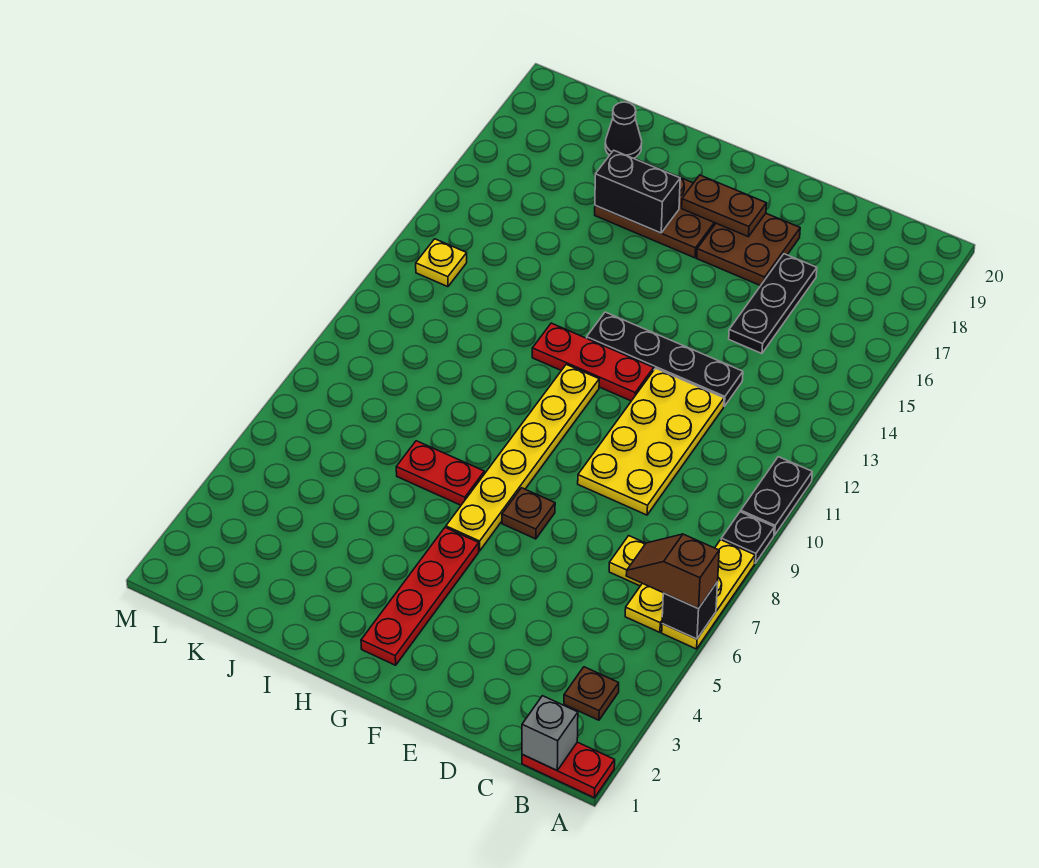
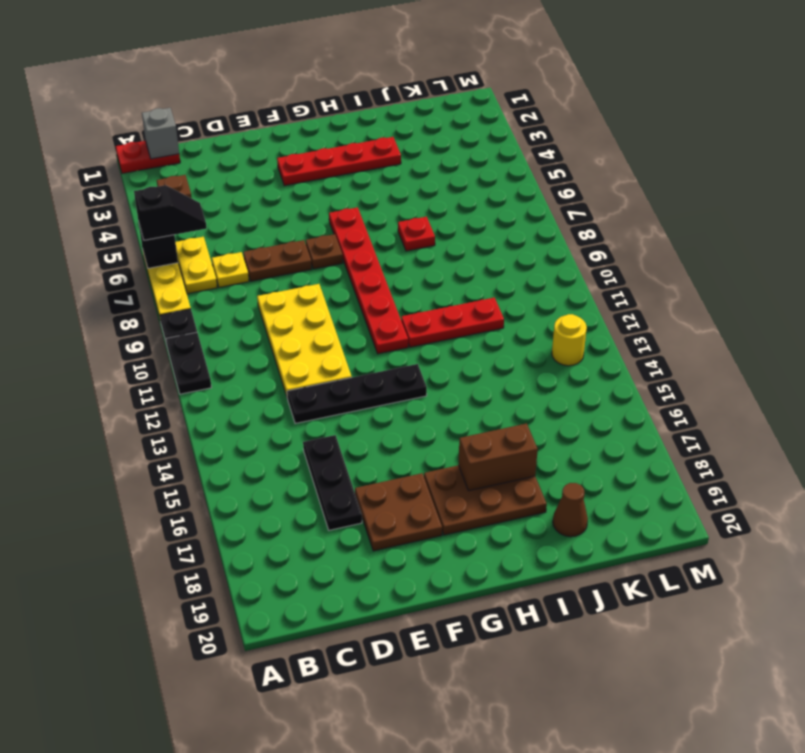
brown slope A6:B6 level 3 top A -> black slope A6:B6 level 3 top A
red plate F12:H12 level 1 -> red plate H11:J11 level 1
brown plate F18:G18 level 2 -> brown plate D7:E7 level 1
red plate G2:G5 level 1 -> red plate F3:I3 level 1
yellow plate G6:G11 level 1 -> red plate G6:G11 level 1
red plate H7:I7 level 1 -> red plate I7 level 1
black brick H17:I17 level 2 -> brown brick H17:I17 level 2
black cone J19 level 1 -> brown cone J19 level 1
yellow plate L13 level 1 -> yellow round brick L13 level 1

